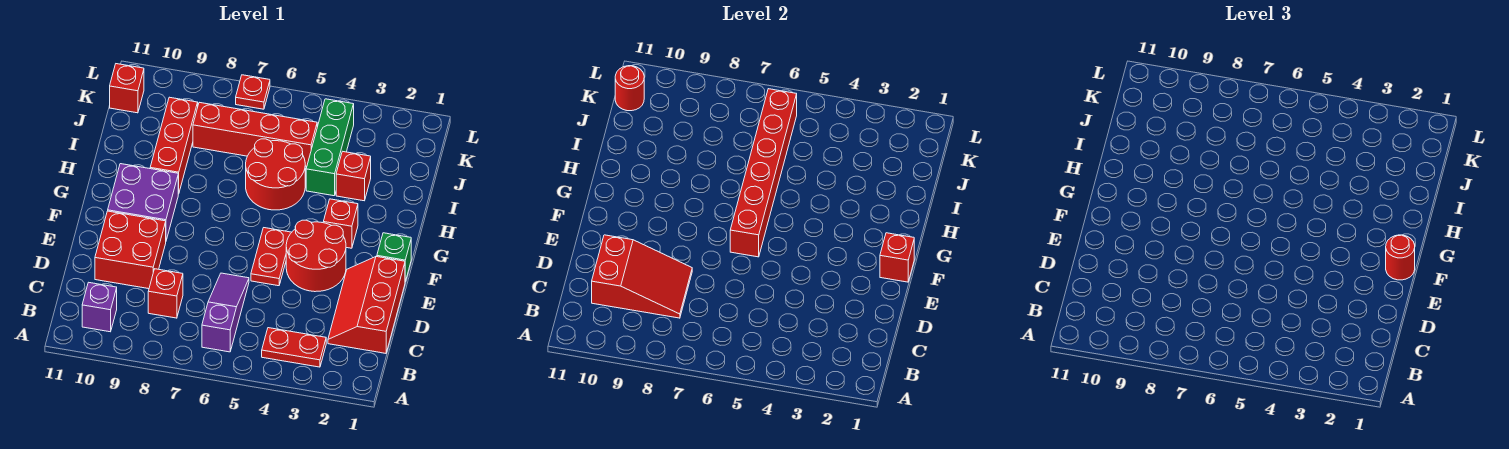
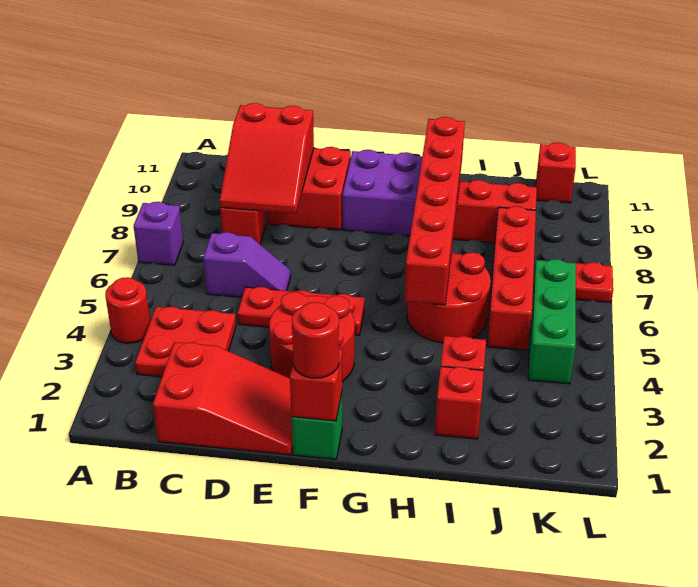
red plate B3:B4 level 1 -> red plate B3:C4 level 1
purple slope B6:D6 level 1 top B -> purple slope C6:D6 level 1 top C
purple brick B10 level 1 -> purple brick A7 level 1
red slope C1:E2 level 1 top 1 -> red slope C1:E2 level 1 top C
red plate E5:F5 level 1 -> red plate D5:F5 level 1
red brick F6:K6 level 2 -> red brick H5:H10 level 2
red brick G3 level 1 -> red brick I2 level 1
green brick I4:K4 level 1 -> green brick K4:K6 level 1
red round brick K11 level 2 -> red round brick A4 level 1

